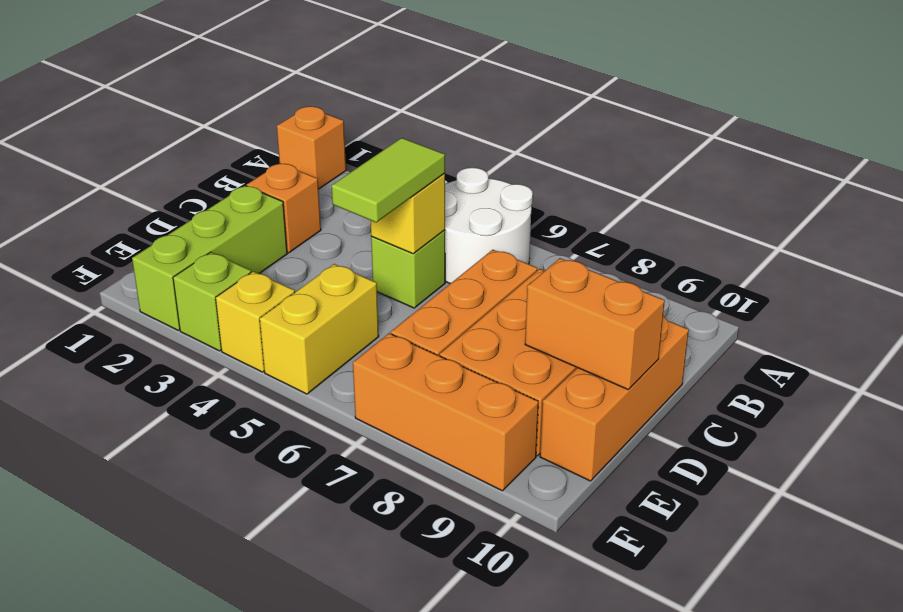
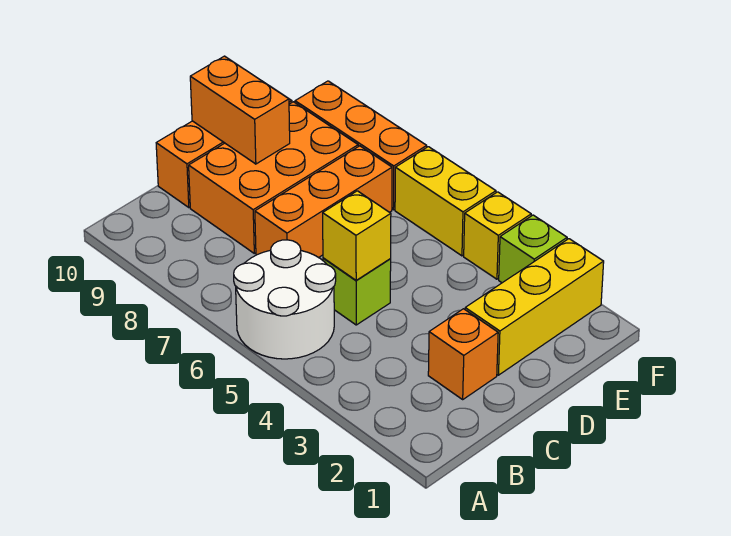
orange brick A1 level 1 -> none
lime tile C5:D5 level 3 -> none
lime brick D2:F2 level 1 -> yellow brick D2:F2 level 1
yellow brick E5:F5 level 1 -> yellow brick F5:F6 level 1

